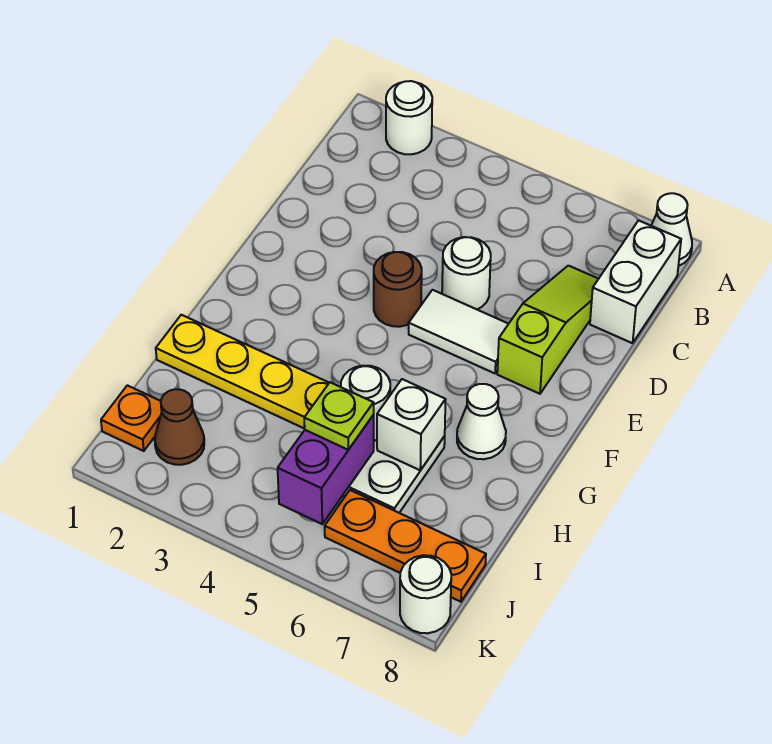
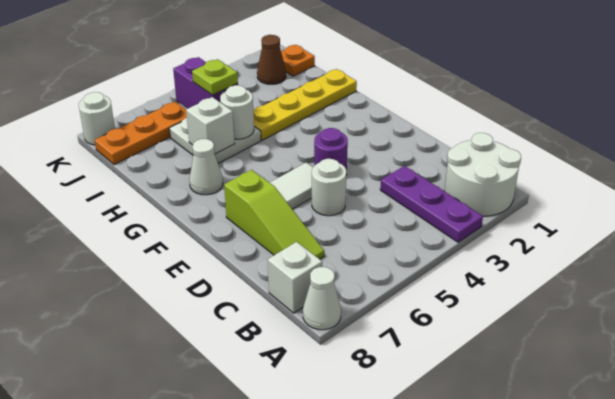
white round brick A2 level 1 -> white round brick A1:B2 level 1
none -> purple plate A3:C3 level 1
white brick B8:C8 level 1 -> white brick B8 level 1
brown round brick E4 level 1 -> purple round brick E4 level 1

